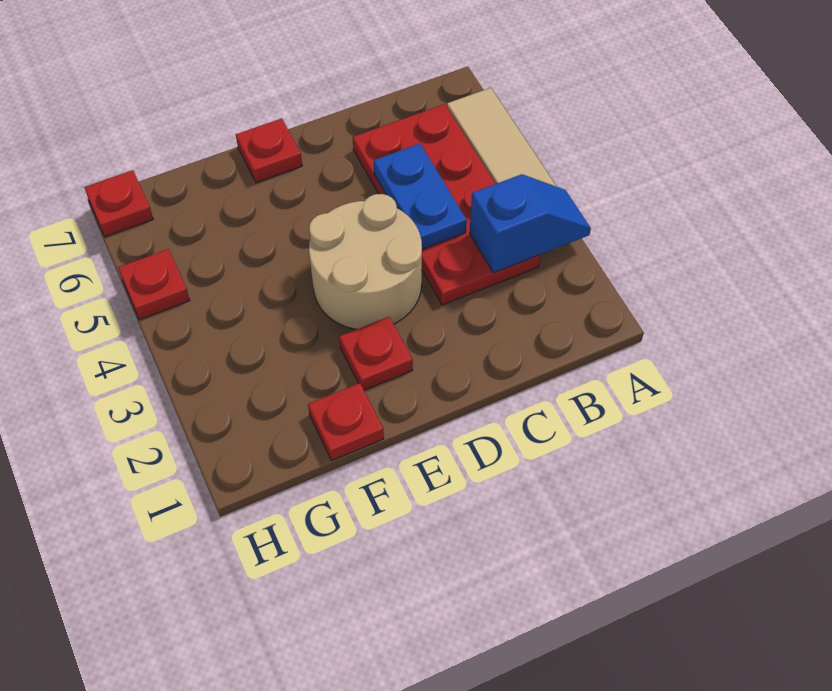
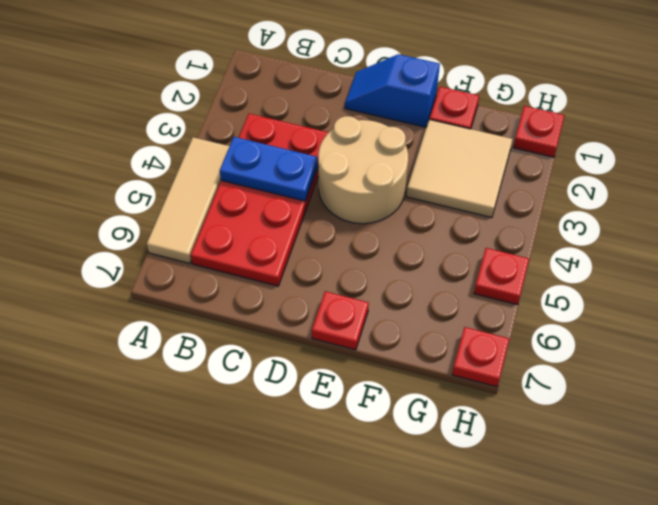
blue slope A3:B3 level 2 top B -> blue slope D1:E1 level 1 top E
blue plate C4:C5 level 2 -> blue plate B4:C4 level 2
red plate E2 level 1 -> red plate H1 level 1
none -> tan tile F2:G3 level 1

